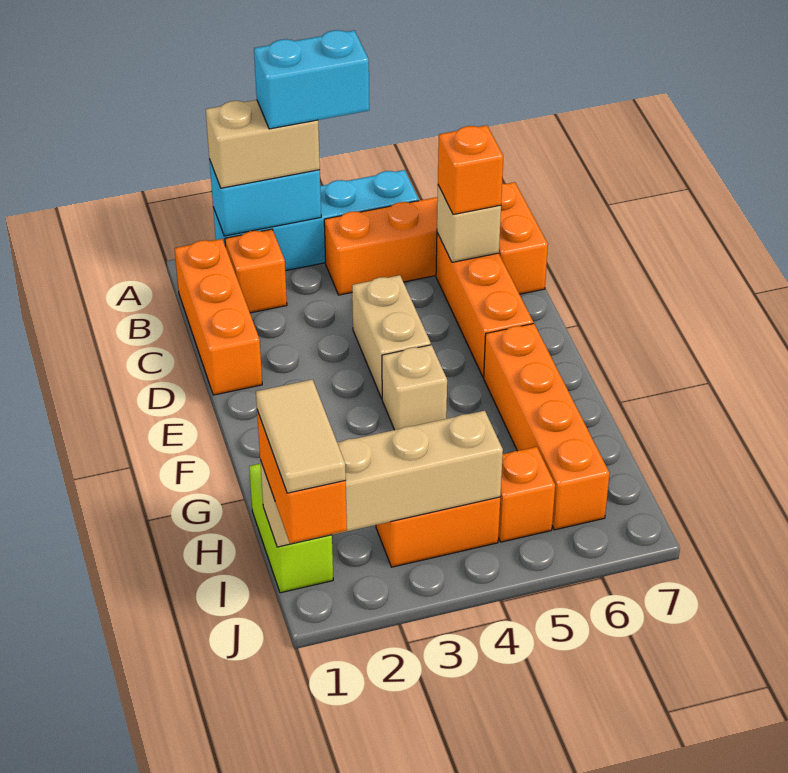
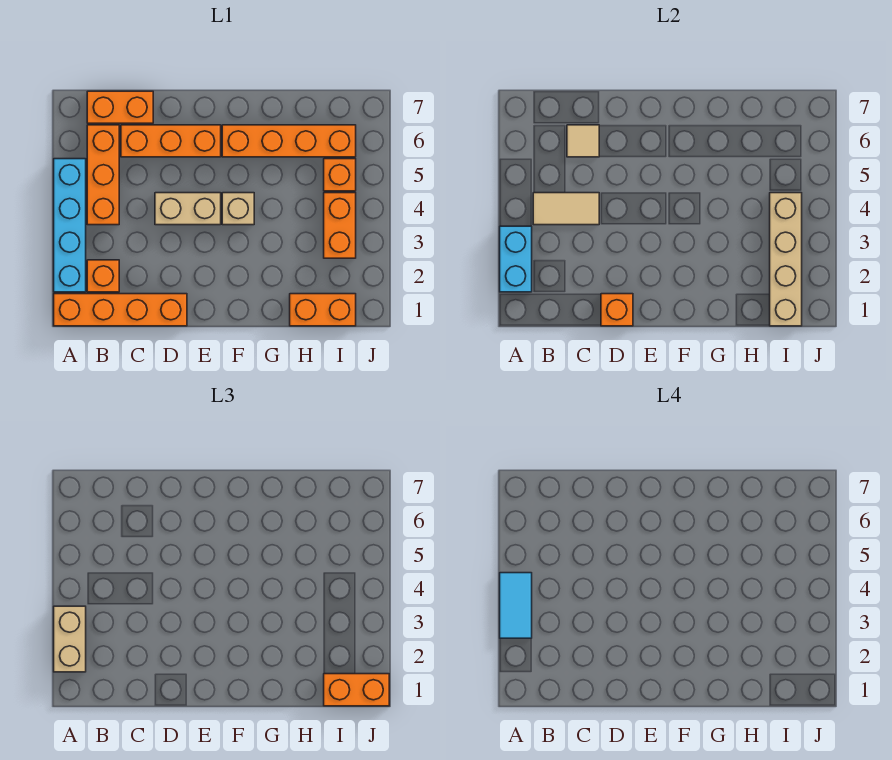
cyan brick A3:A4 level 4 -> cyan tile A3:A4 level 4
orange brick B1:D1 level 1 -> orange brick A1:D1 level 1
tan brick C6 level 2 -> tan tile C6 level 2
orange brick C6 level 3 -> orange brick D1 level 2
lime brick H1:I1 level 1 -> orange brick H1:I1 level 1
tan tile I1:J1 level 4 -> tan tile B4:C4 level 2

